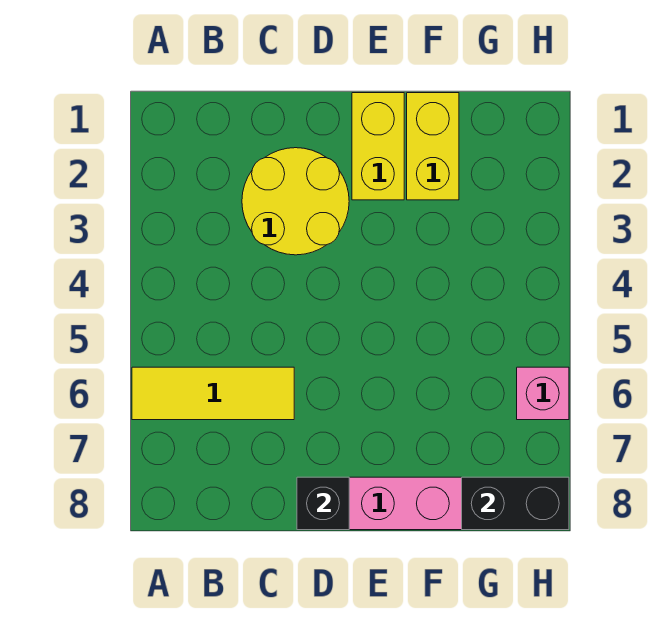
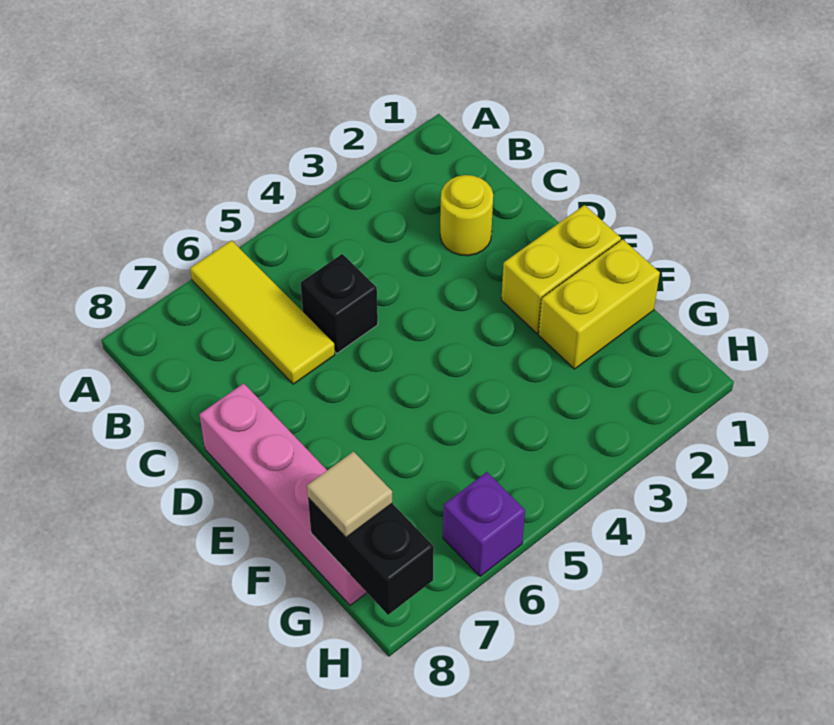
yellow round brick C2:D3 level 1 -> yellow round brick C2 level 1
black brick D8 level 2 -> black brick C5 level 1
none -> tan tile G8 level 3
pink brick H6 level 1 -> purple brick H6 level 1

